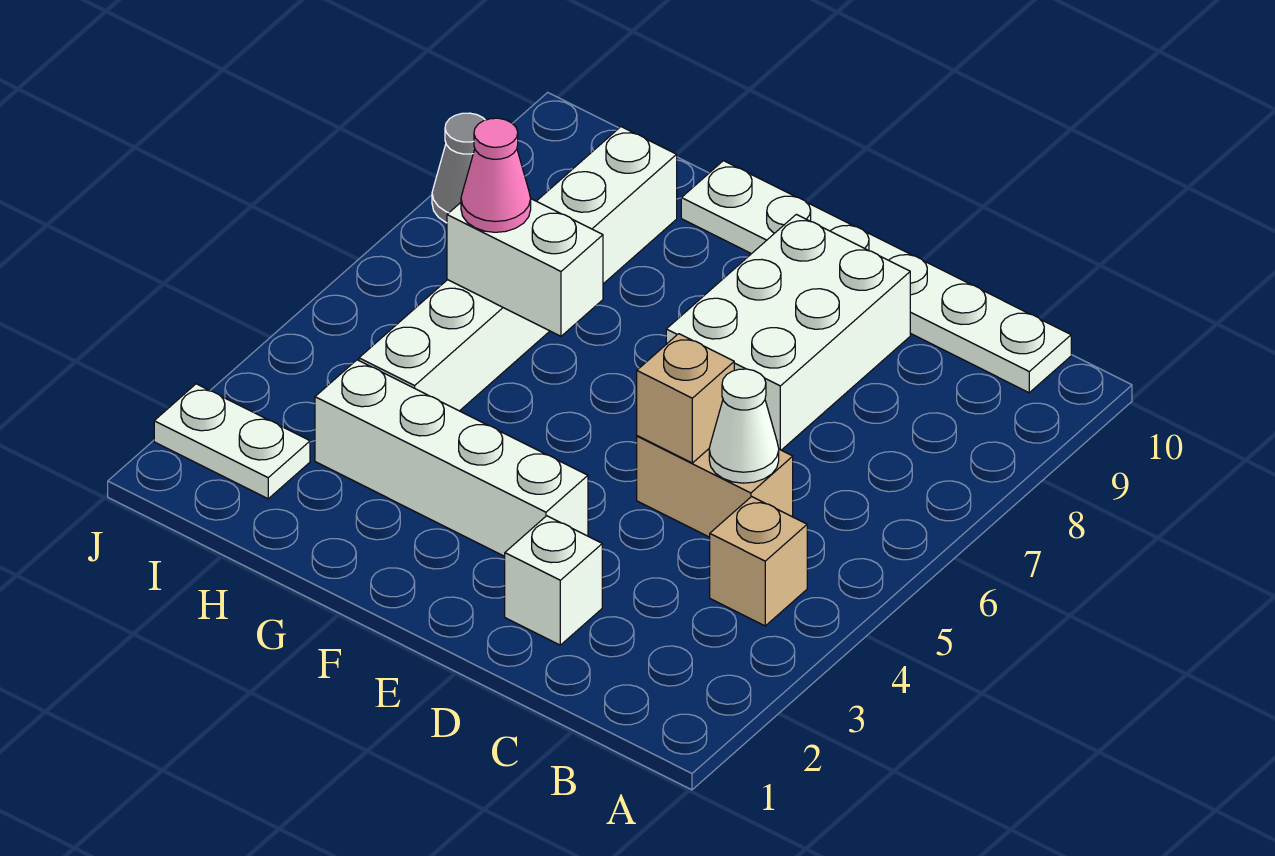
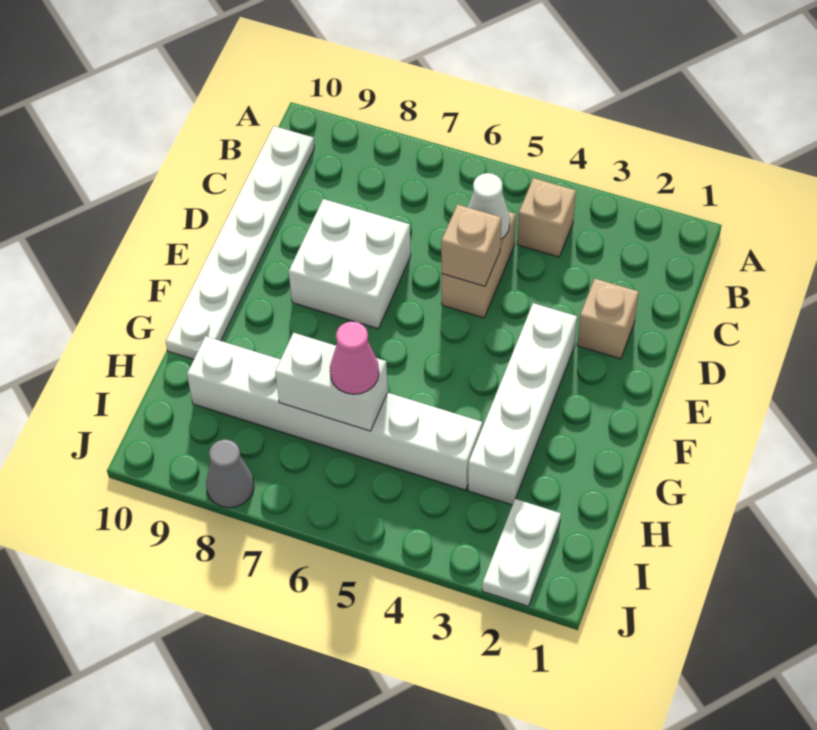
white brick D2 level 1 -> tan brick D2 level 1
white brick D7:E9 level 1 -> white brick D7:E8 level 1
white brick G6:H6 level 2 -> white brick H6:H7 level 2

